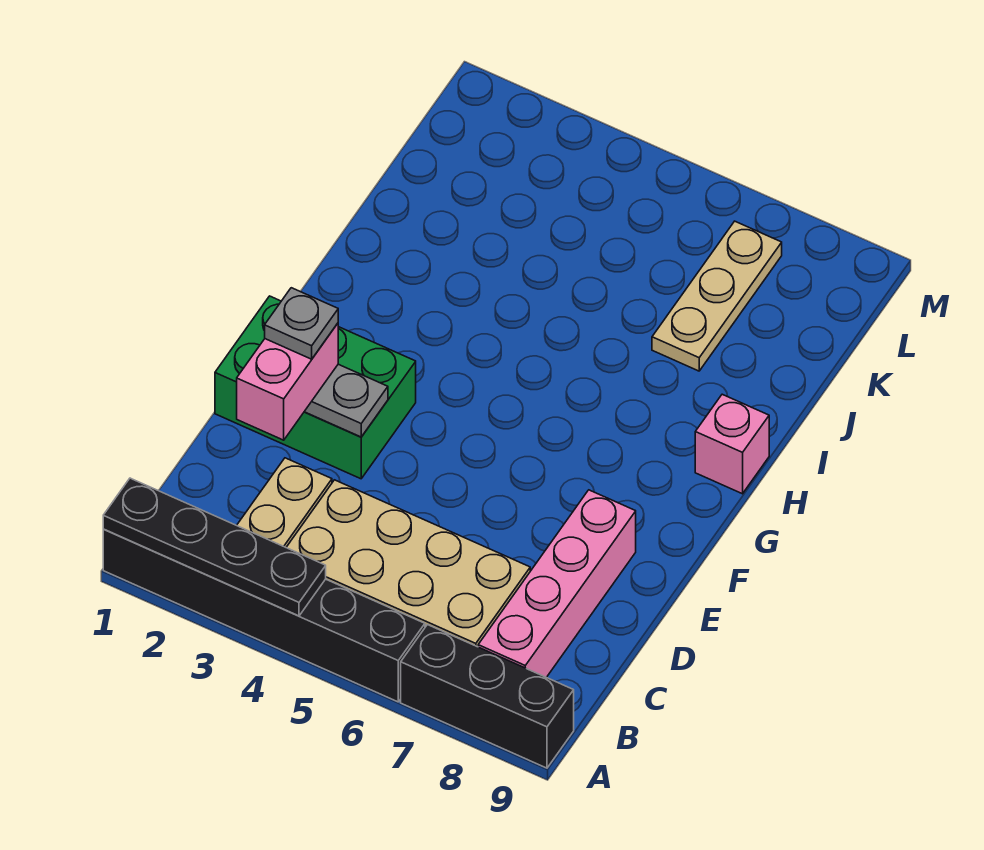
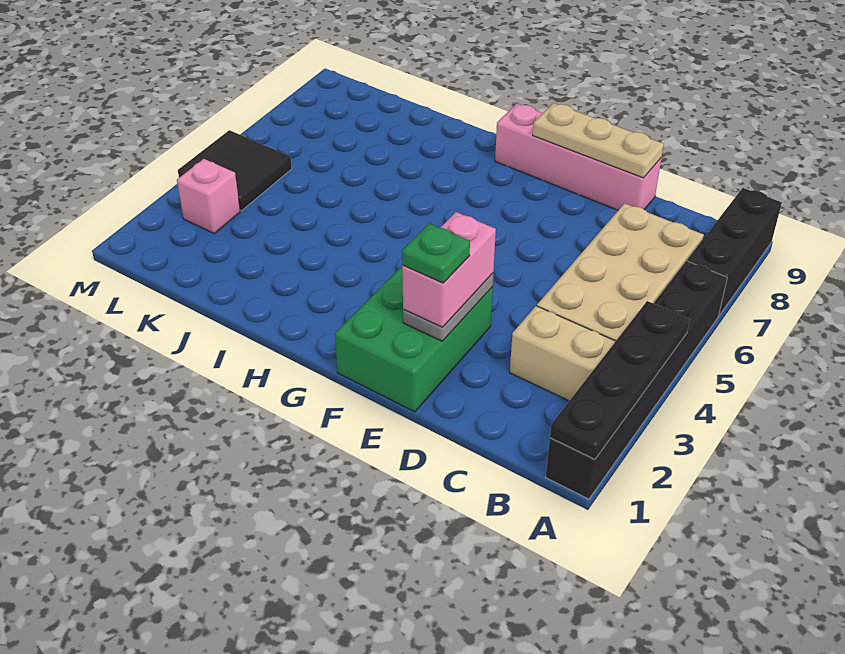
pink brick B8:E8 level 1 -> pink brick D9:G9 level 1
pink brick D2:E2 level 3 -> pink brick E2:E3 level 3
grey plate E2 level 4 -> green plate E2 level 4
pink brick H9 level 1 -> pink brick L3 level 1
tan plate J7:L7 level 1 -> tan plate D9:F9 level 2
none -> black tile L4:M5 level 1

